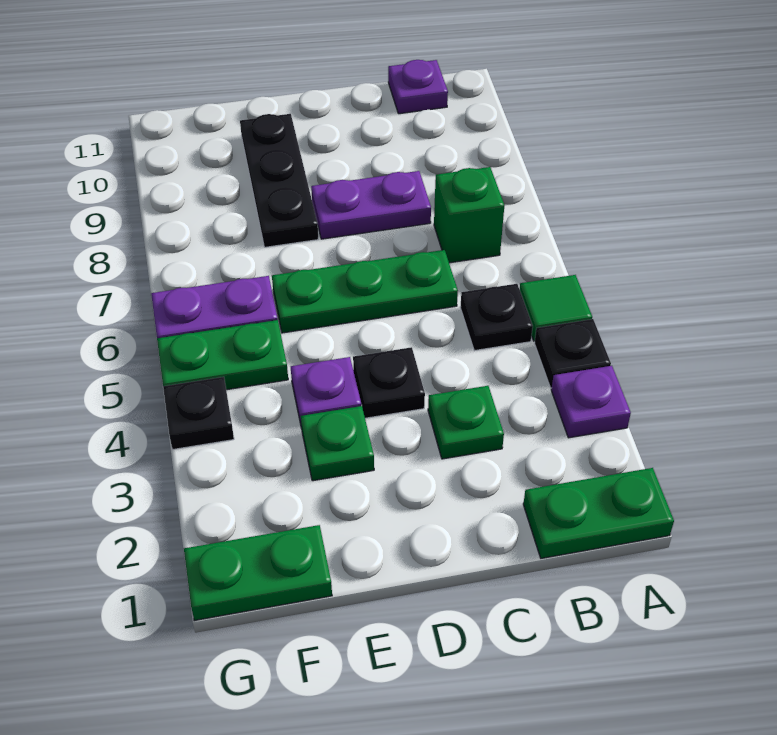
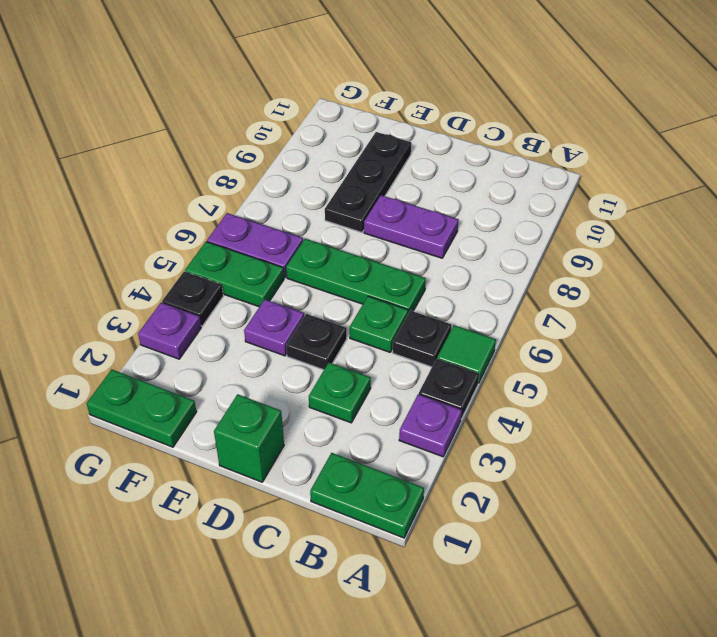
green brick B7 level 1 -> green brick D1 level 1
purple plate B11 level 1 -> purple plate G3 level 1
green plate E3 level 1 -> green plate C5 level 1

